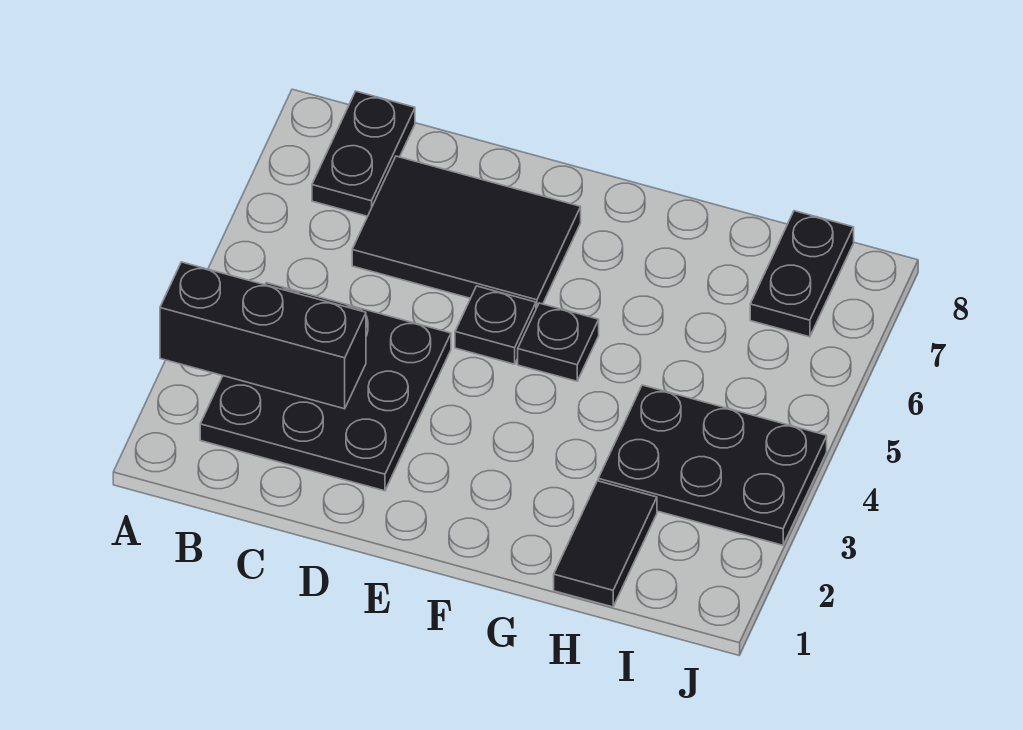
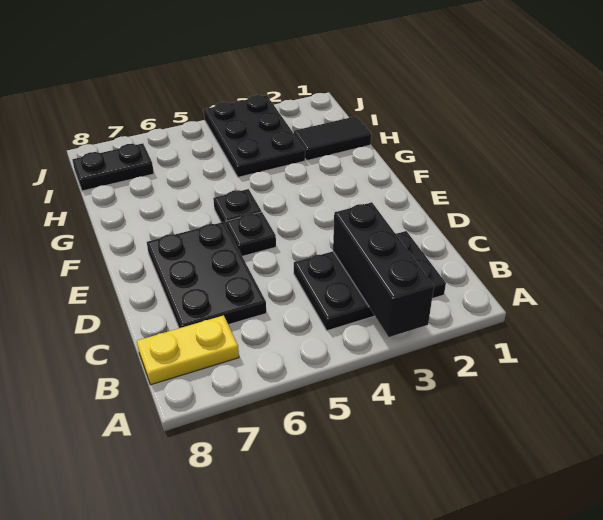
black plate B2:D4 level 1 -> black plate B2:C4 level 1
black plate B7:B8 level 1 -> yellow plate B7:B8 level 1
black tile C6:E7 level 1 -> black plate C6:E7 level 1

